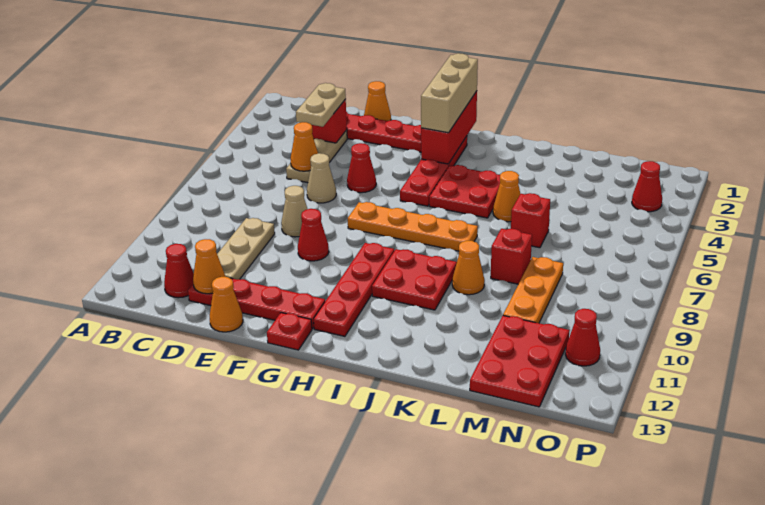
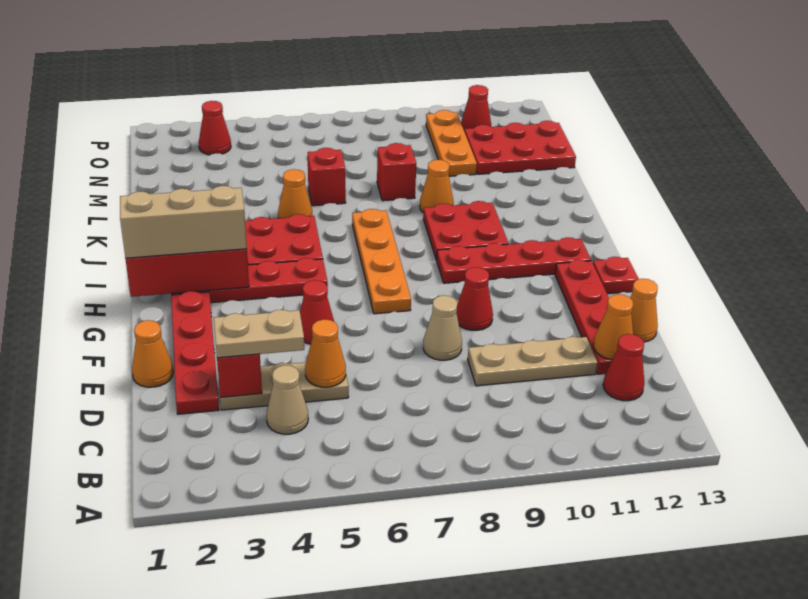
tan cone E6 level 1 -> tan cone C4 level 1
orange plate M8:M10 level 1 -> orange plate M10:O10 level 1

